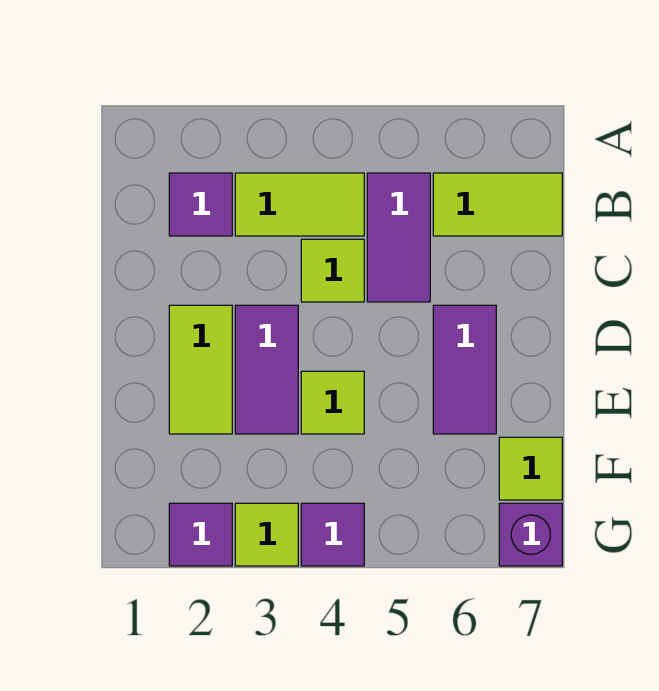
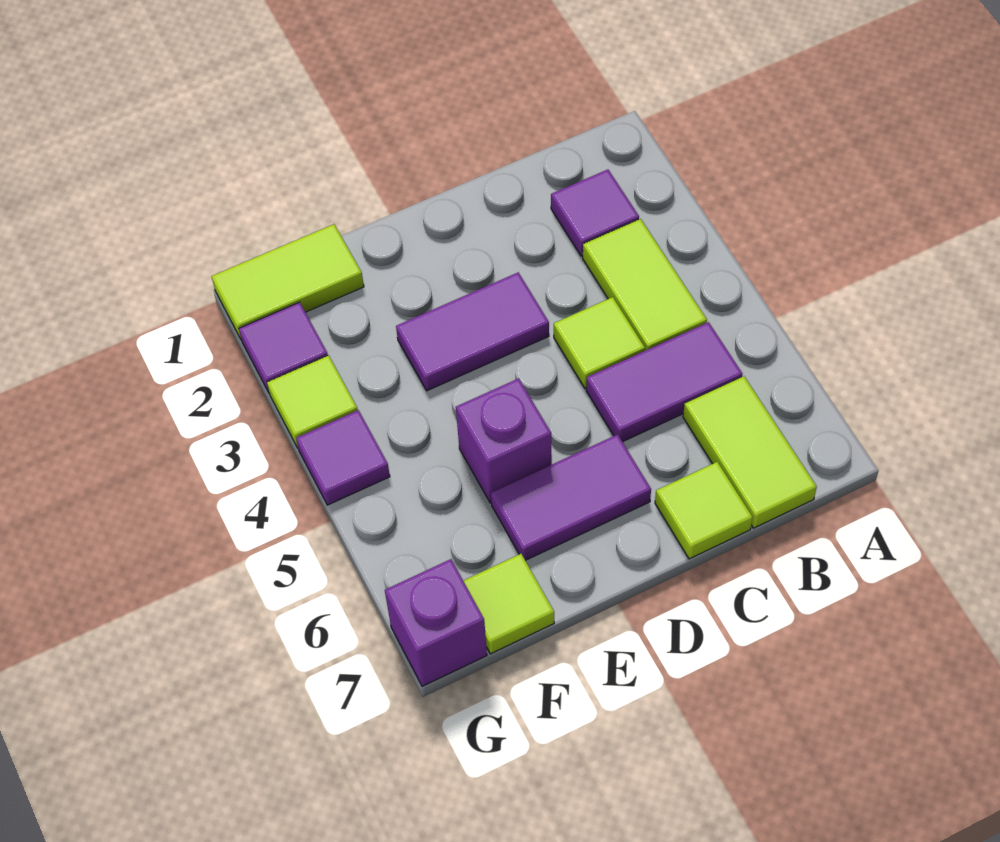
lime tile D2:E2 level 1 -> lime tile F1:G1 level 1
lime tile E4 level 1 -> lime tile C7 level 1
none -> purple brick E5 level 1

